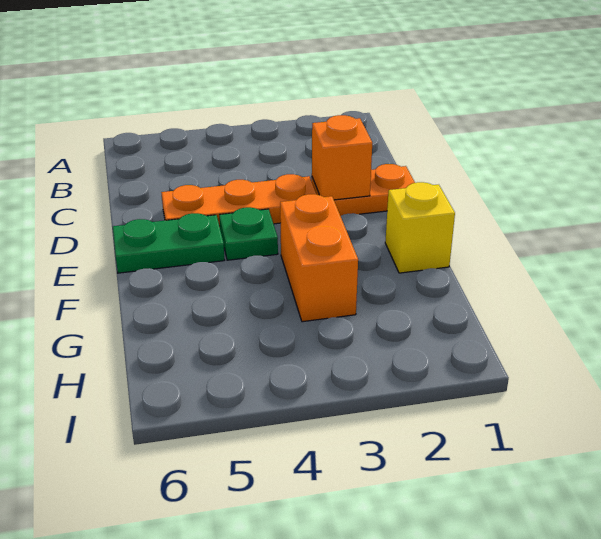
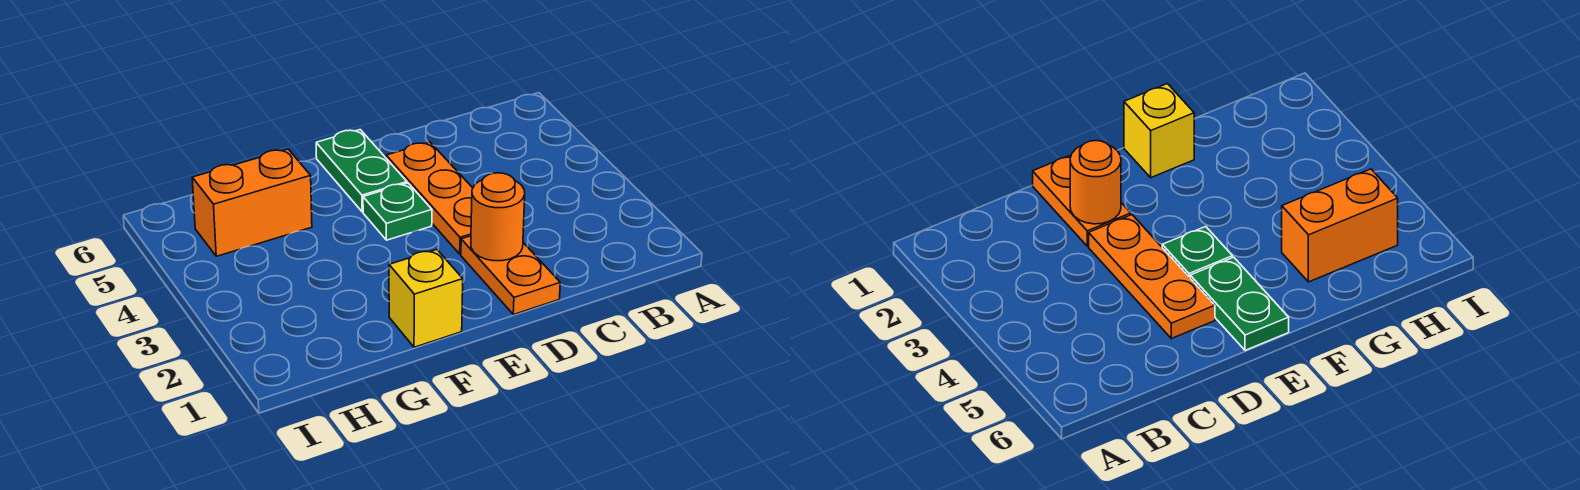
orange brick D2 level 2 -> orange round brick D2 level 2
orange brick F3:G3 level 1 -> orange brick G5:H5 level 1

